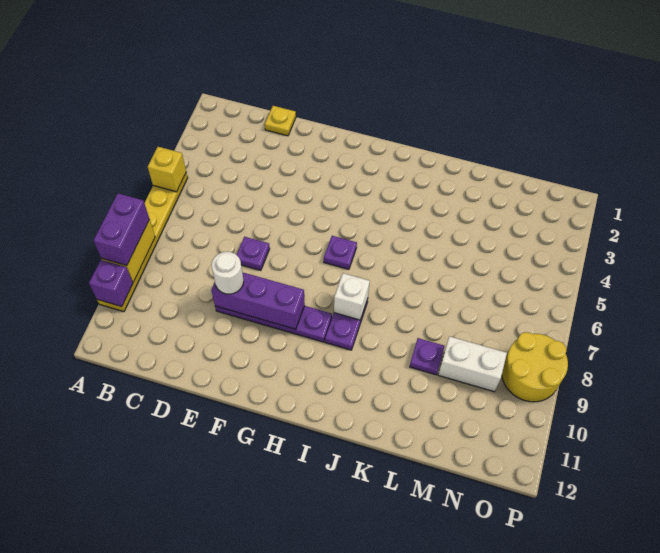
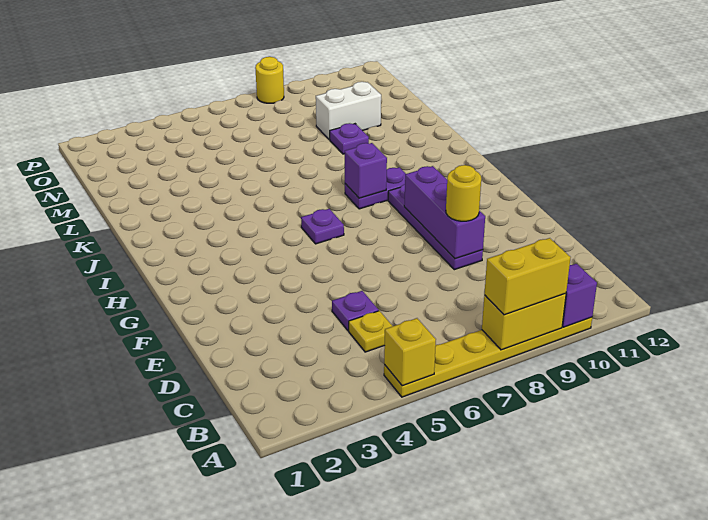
purple brick A8:A9 level 3 -> yellow brick A8:A9 level 3
yellow plate D1 level 1 -> yellow plate C5 level 1
purple plate E7 level 1 -> purple plate D5 level 1
white round brick E9 level 3 -> yellow round brick E9 level 3
white brick I8 level 2 -> purple brick I8 level 2
white brick M9:N9 level 1 -> white brick M9:M10 level 1
yellow round brick O8:P9 level 1 -> yellow round brick P8 level 1

